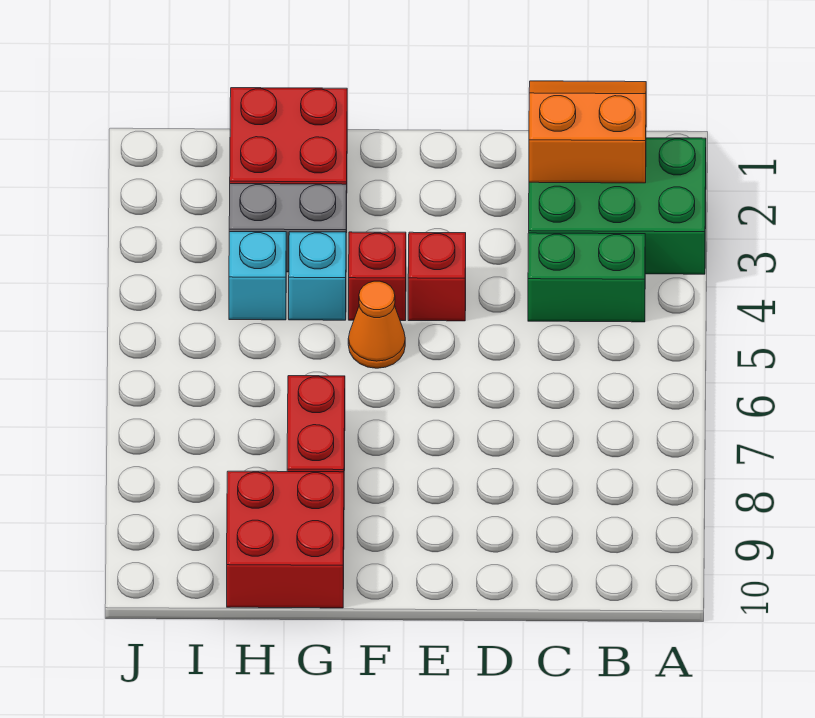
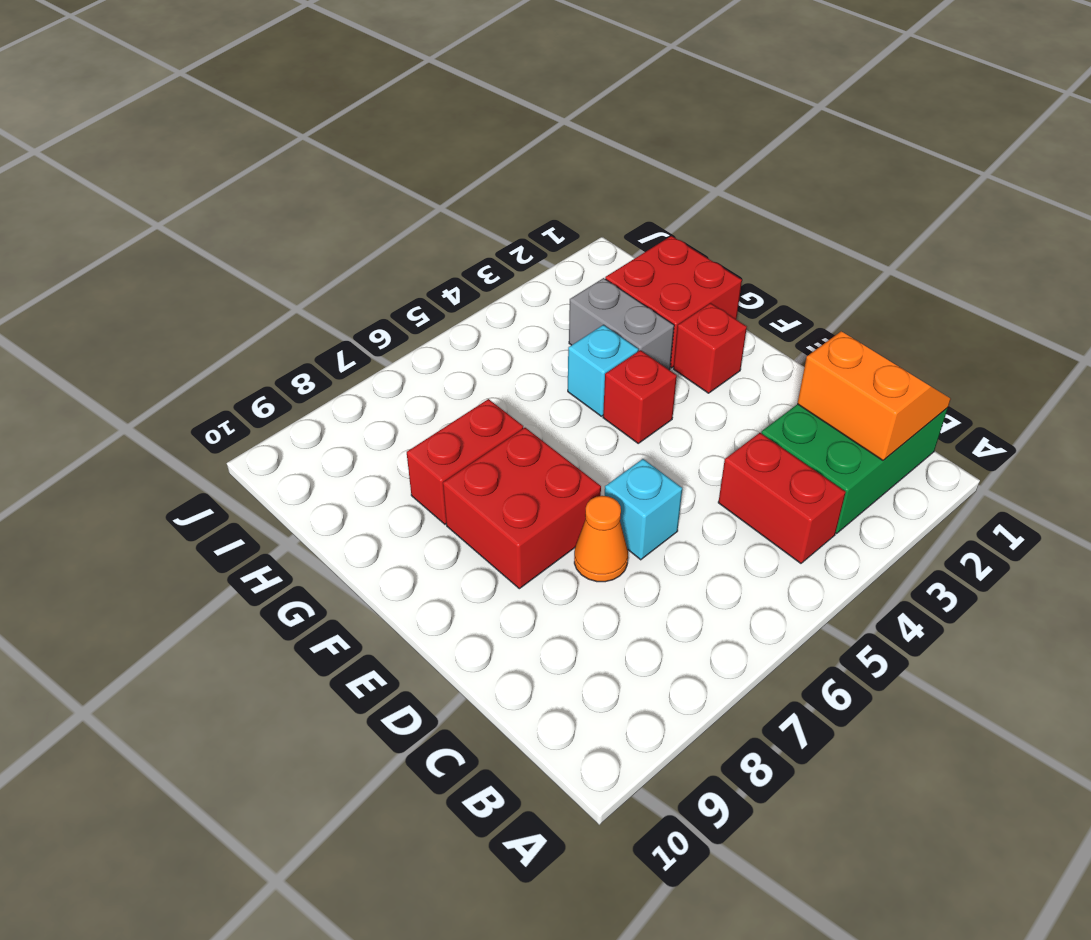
green brick A2:C3 level 1 -> green brick B1:C3 level 1
green brick B4:C4 level 1 -> red brick B4:C4 level 1
red brick E4 level 1 -> red brick F2 level 1
orange cone F5 level 1 -> orange cone D7 level 1
red brick G9:H10 level 1 -> red brick E7:F8 level 1
cyan brick H4 level 1 -> cyan brick D6 level 1

